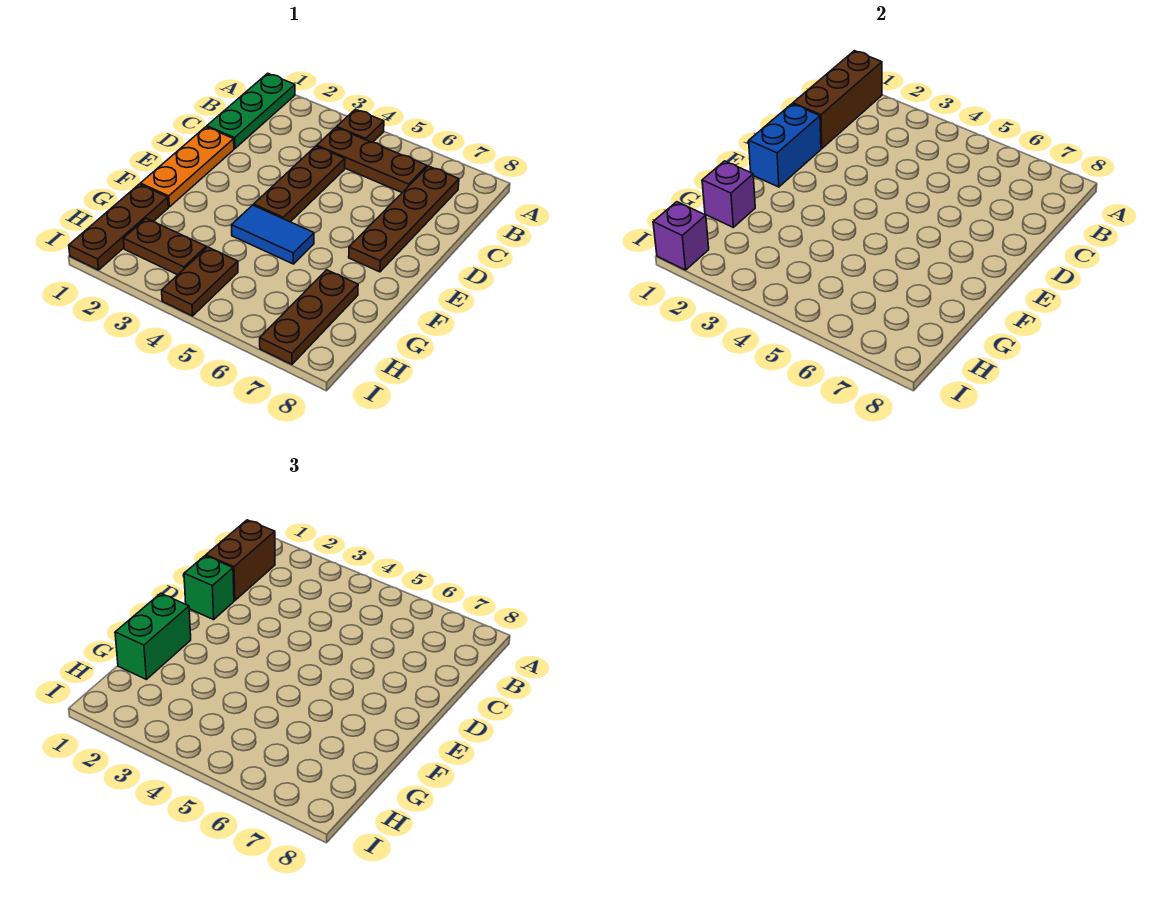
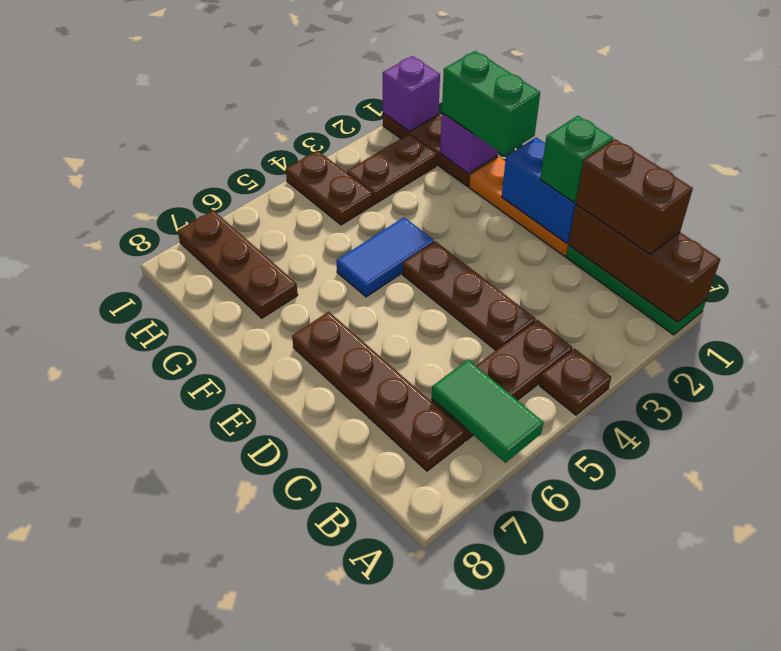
none -> green tile A6:B6 level 2

